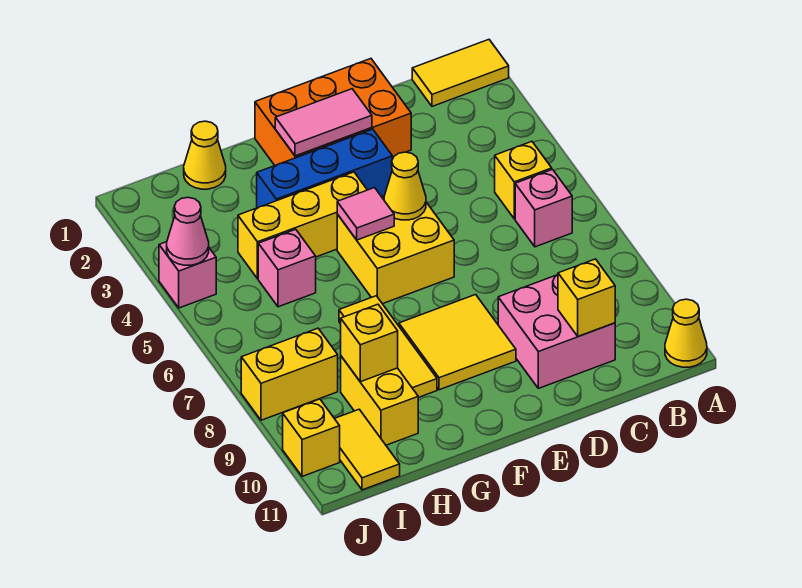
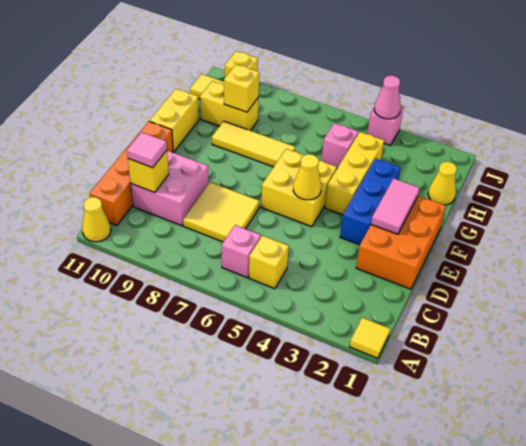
yellow tile A1:B1 level 1 -> yellow tile A1 level 1
none -> orange brick B11:E11 level 1
yellow tile E8:F9 level 1 -> yellow tile C7:D8 level 1
pink tile F5 level 2 -> pink tile C10 level 3
yellow brick I8:J8 level 1 -> yellow brick F11:G11 level 1

